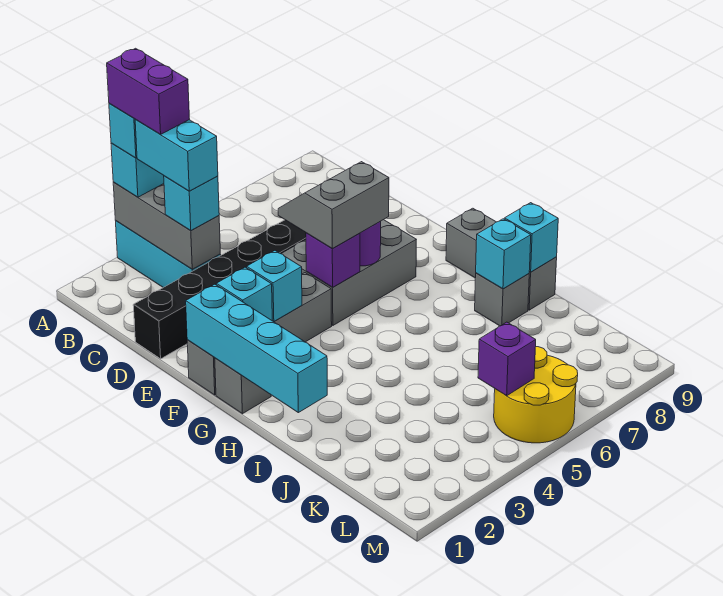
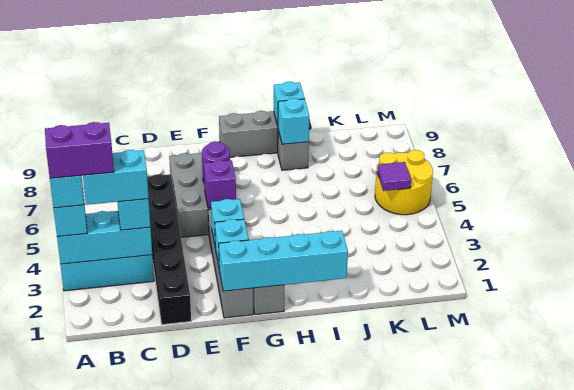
grey brick A3:C3 level 2 -> cyan brick A3:C3 level 2
grey slope E5:F6 level 3 top F -> none
purple brick L5 level 2 -> purple tile L5 level 2

